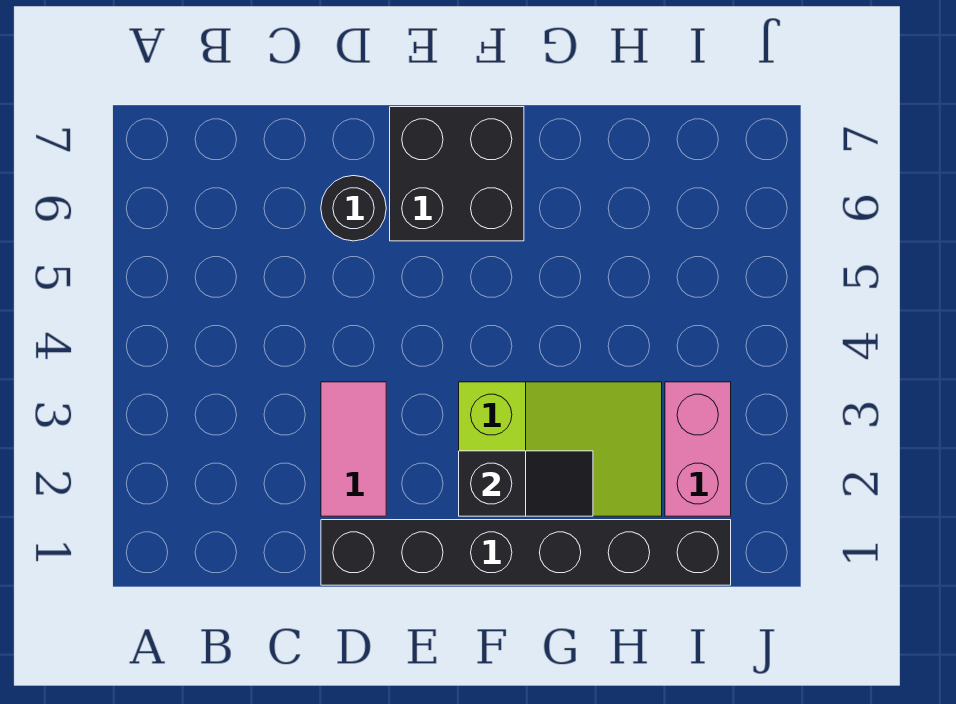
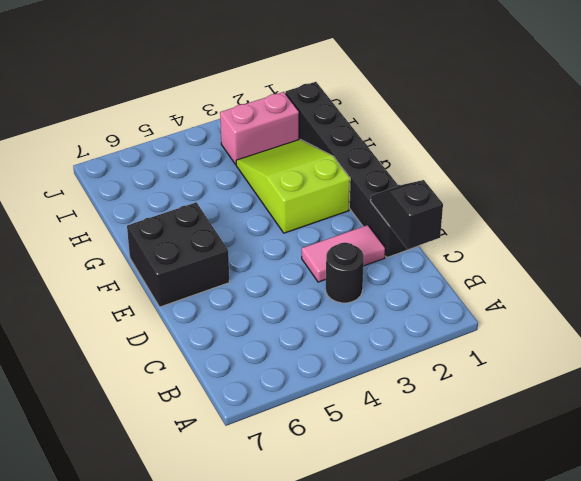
black round brick D6 level 1 -> black round brick C3 level 1
black slope F2:G2 level 2 top F -> black slope C1:D1 level 2 top C

